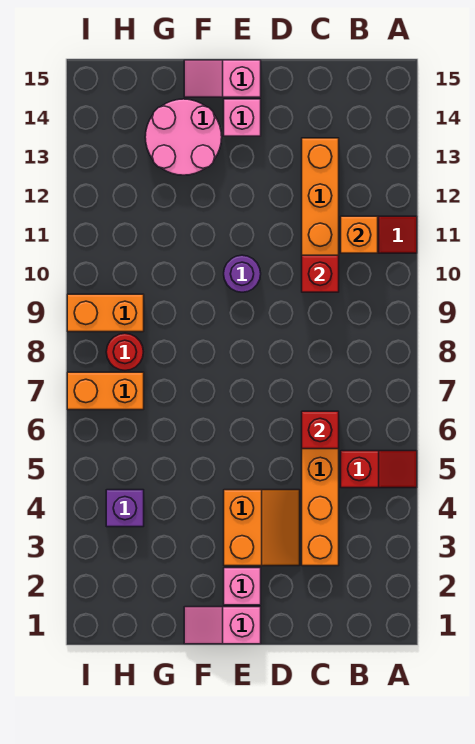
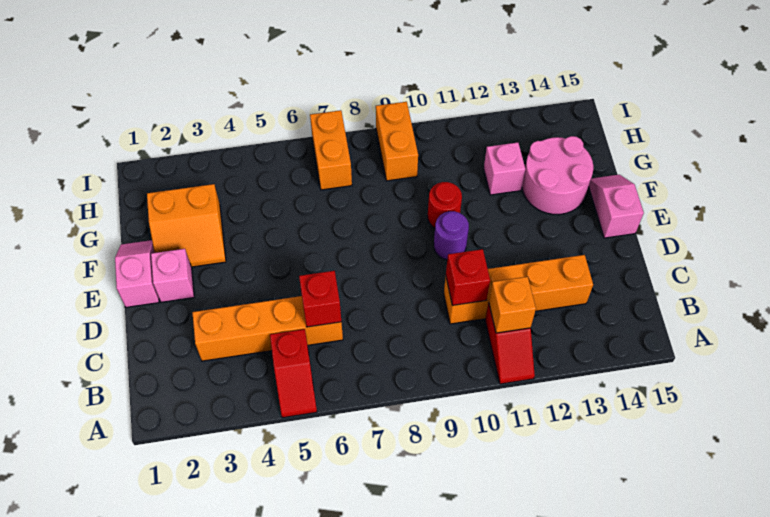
orange slope D3:E4 level 1 top E -> orange slope F2:G3 level 1 top G
pink brick E14 level 1 -> pink brick G12 level 1
purple brick H4 level 1 -> none
red round brick H8 level 1 -> red round brick F10 level 1

